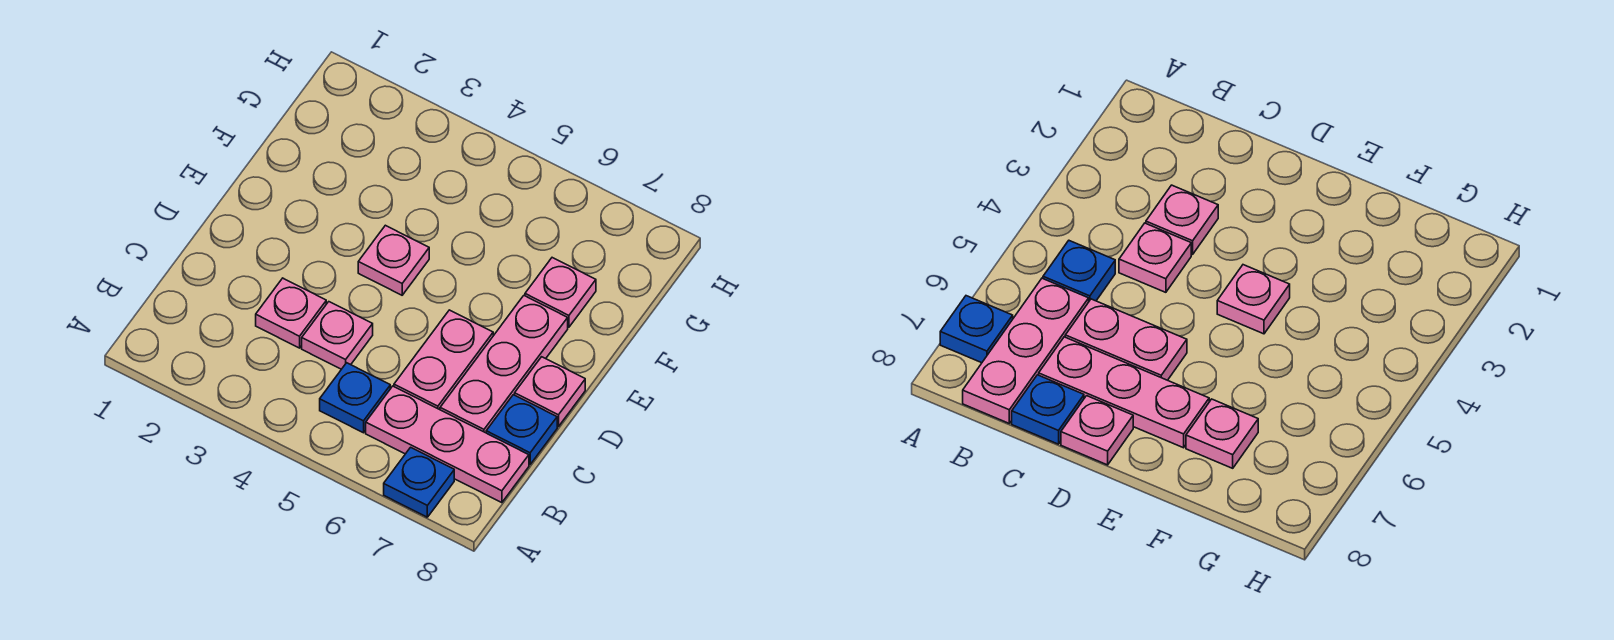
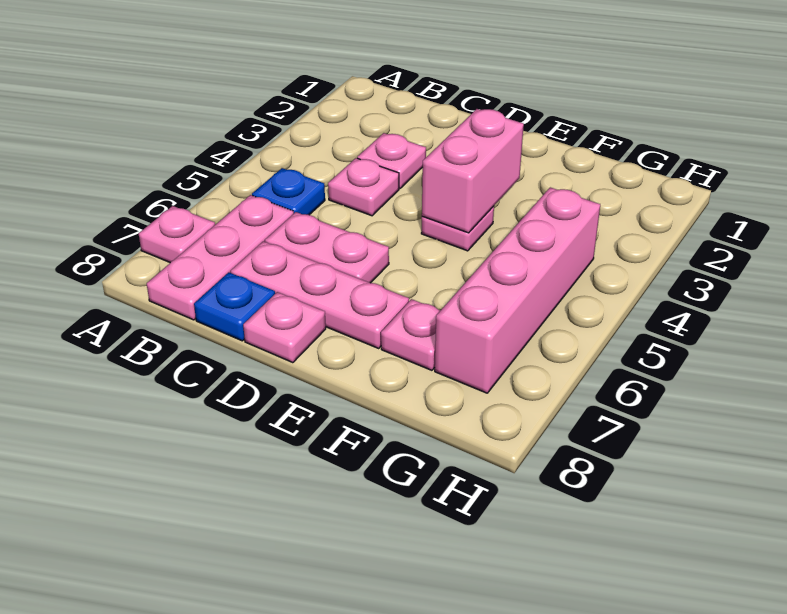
blue plate A7 level 1 -> pink plate A7 level 1
none -> pink brick E3:E4 level 2
none -> pink brick G4:G7 level 1

